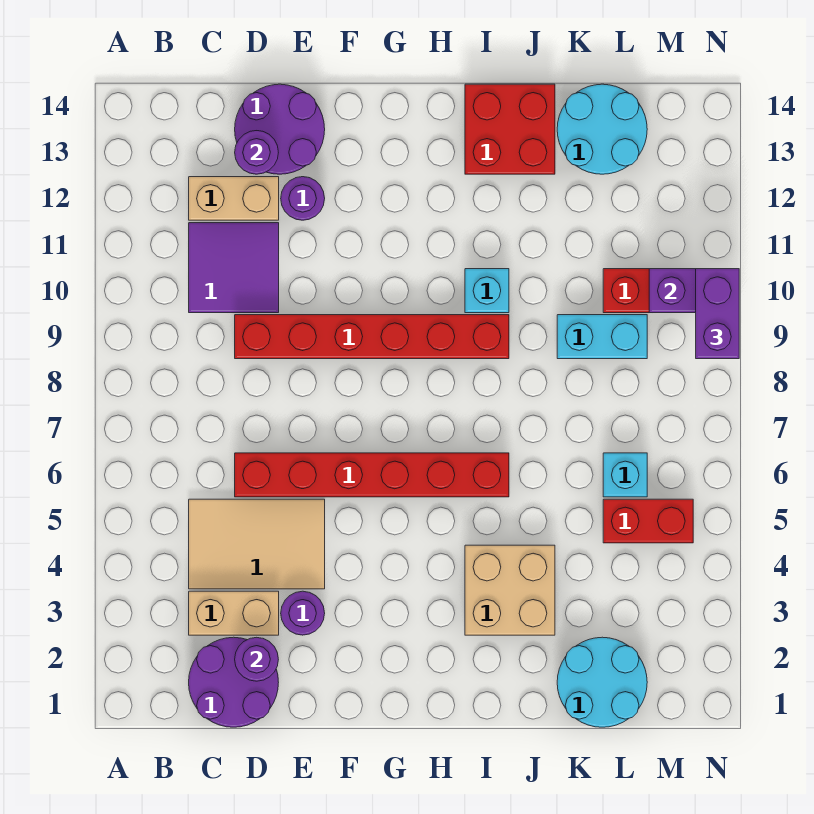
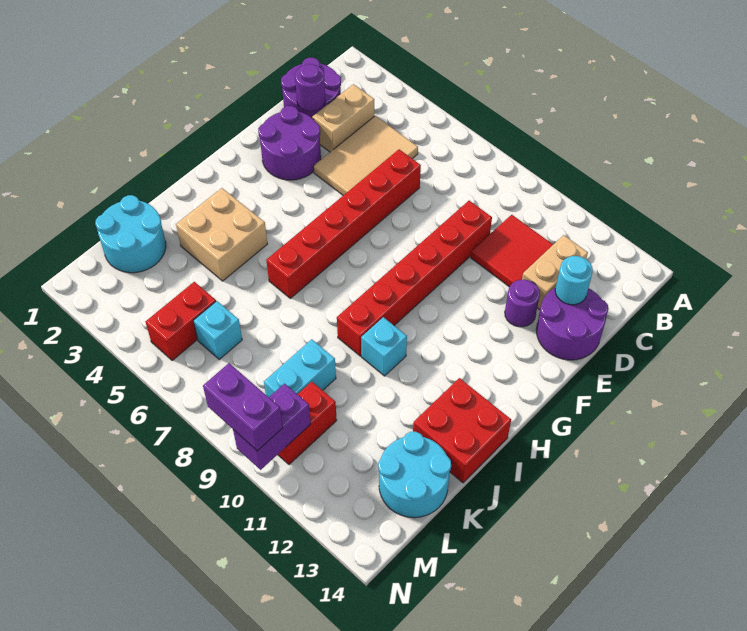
purple tile C10:D11 level 1 -> red tile C10:D11 level 1
purple round brick D13 level 2 -> cyan round brick D13 level 2
purple round brick E3 level 1 -> purple round brick E2:F3 level 1

